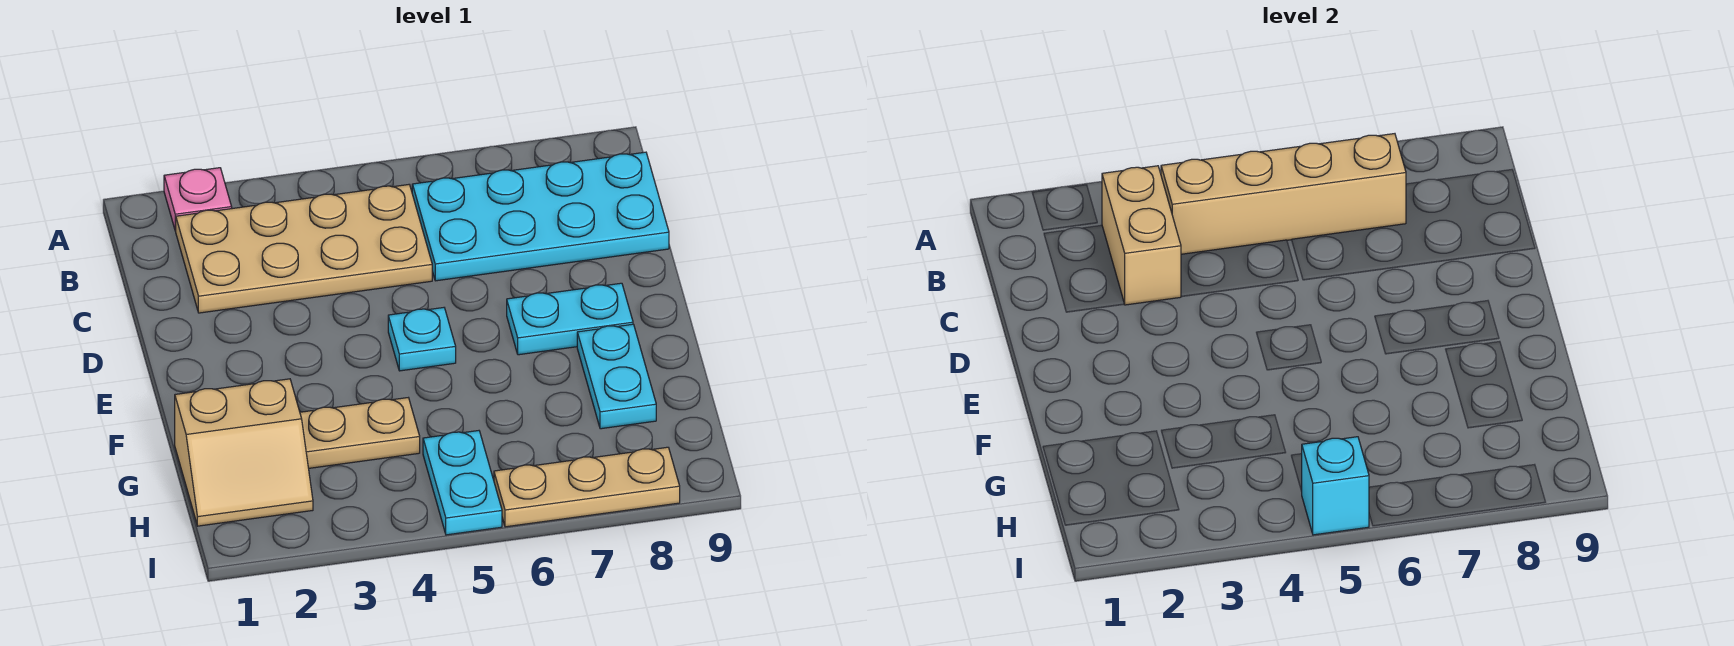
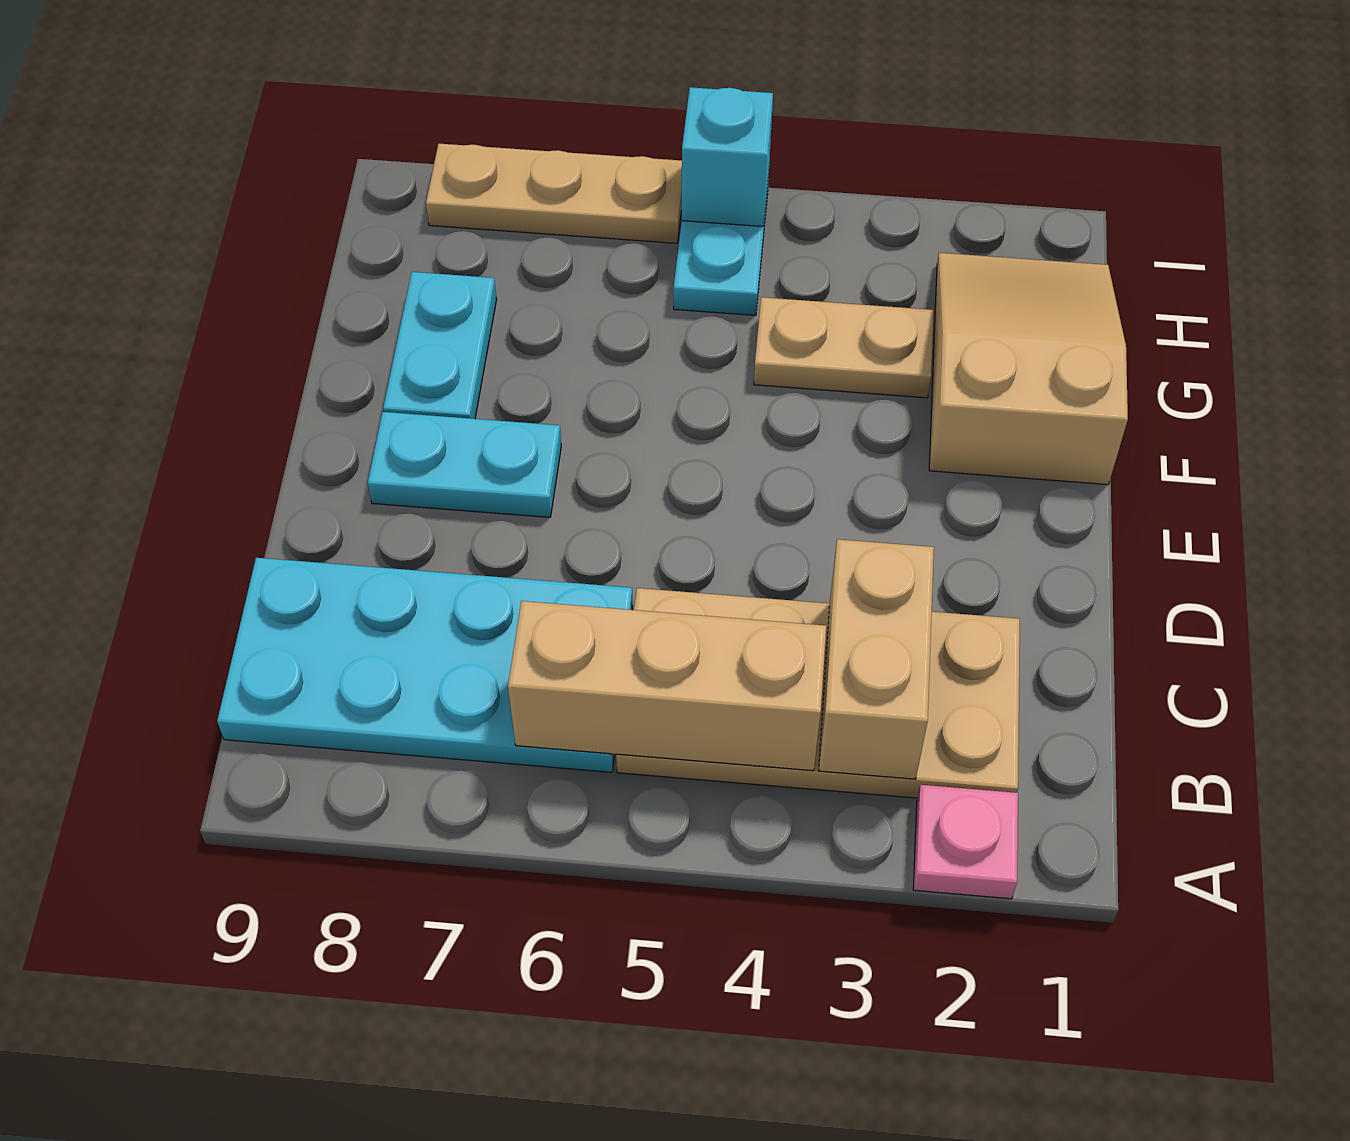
tan brick B4:B7 level 2 -> tan brick B4:B6 level 2
cyan plate E5 level 1 -> none
tan slope G1:H2 level 1 top G -> tan slope F1:H2 level 1 top F

